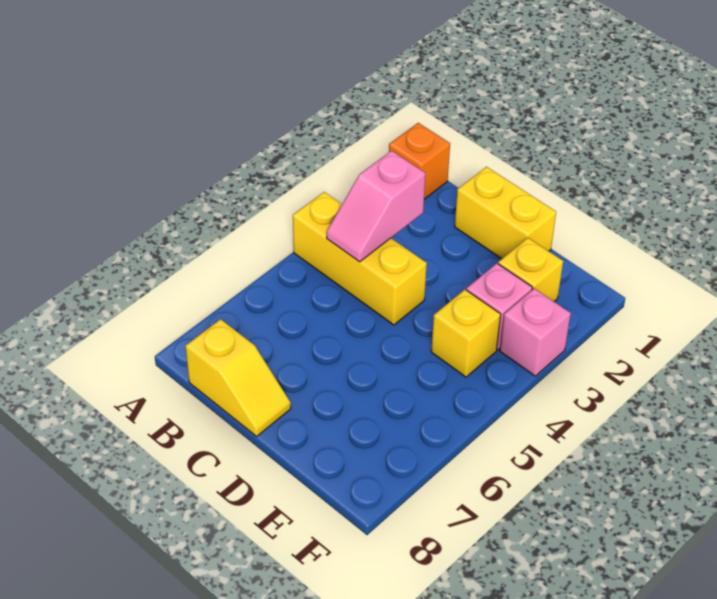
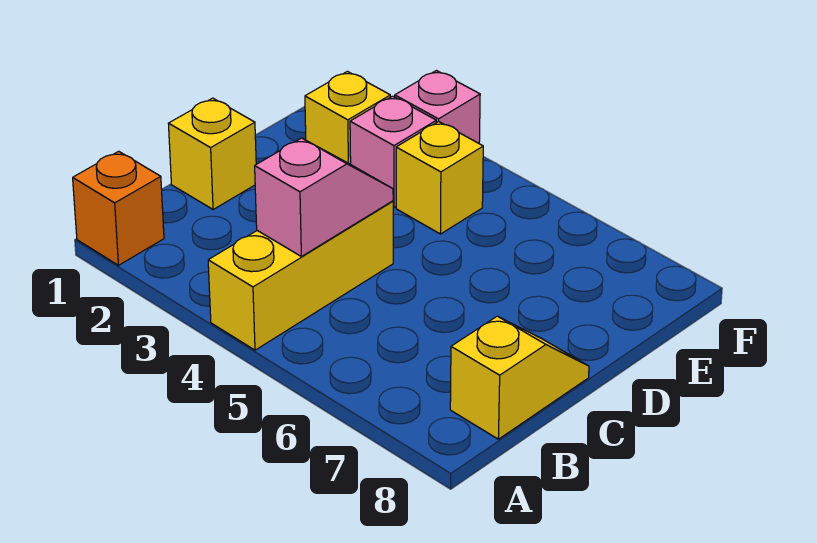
pink slope B3:B4 level 2 top 3 -> pink slope B4:C4 level 2 top B
yellow brick C1:D1 level 1 -> yellow brick C1 level 1

